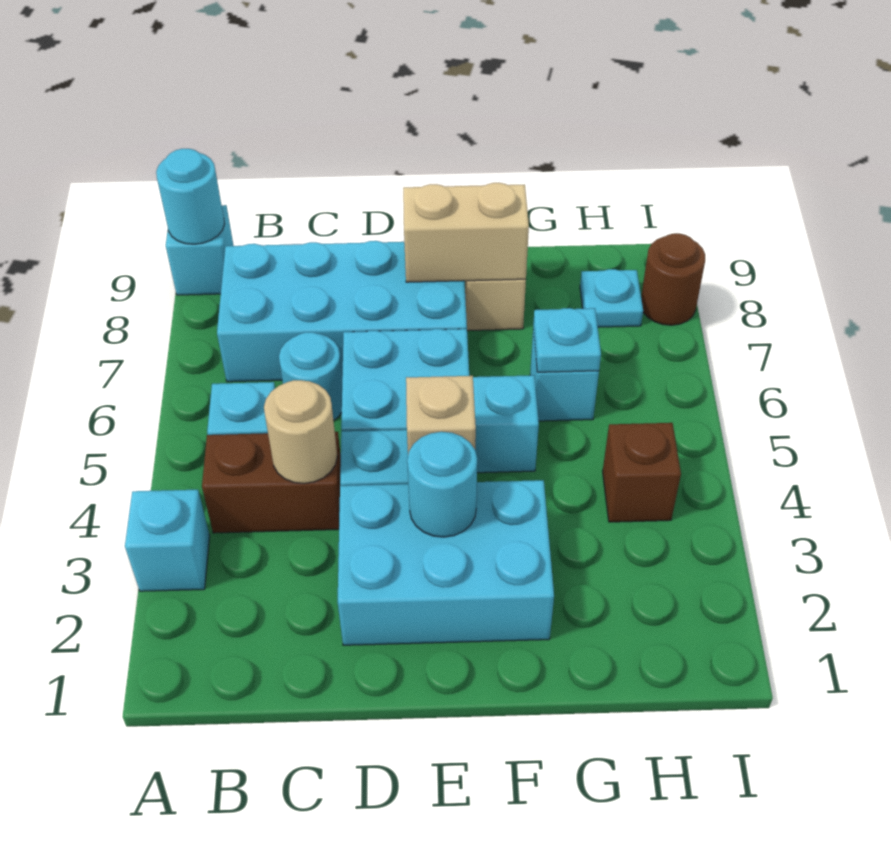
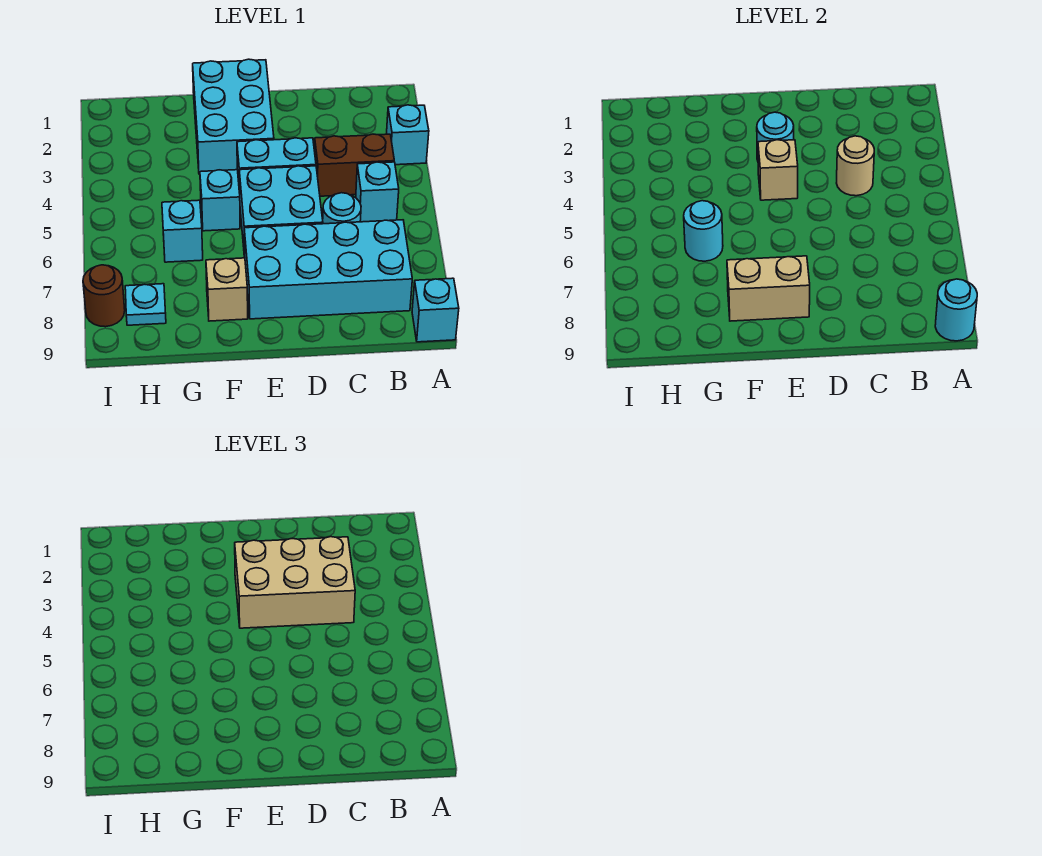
none -> tan brick C3:E4 level 3
cyan brick D2:F3 level 1 -> cyan brick E1:F3 level 1
cyan plate G6 level 2 -> cyan round brick G6 level 2
brown brick H4 level 1 -> none

